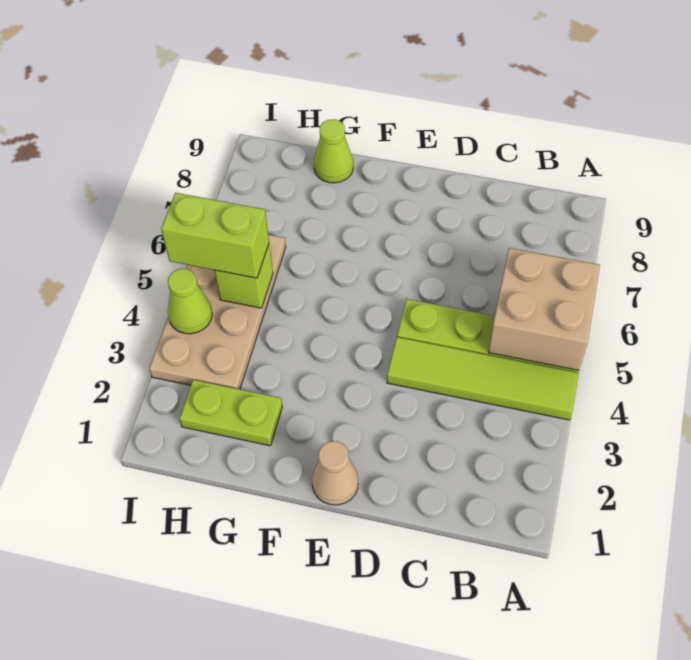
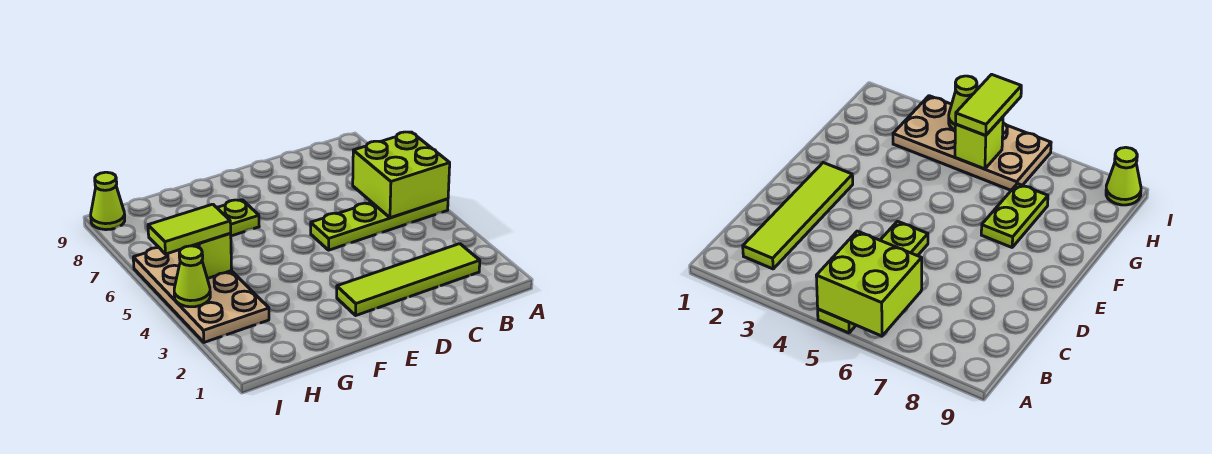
lime tile A4:D4 level 1 -> lime tile B2:E2 level 1
tan brick A5:B6 level 2 -> lime brick A5:B6 level 2
tan cone E1 level 1 -> none
lime plate G2:H2 level 1 -> lime plate F7:G7 level 1
lime cone G9 level 1 -> lime cone I9 level 1
lime brick H5:I5 level 3 -> lime tile H5:I5 level 3

